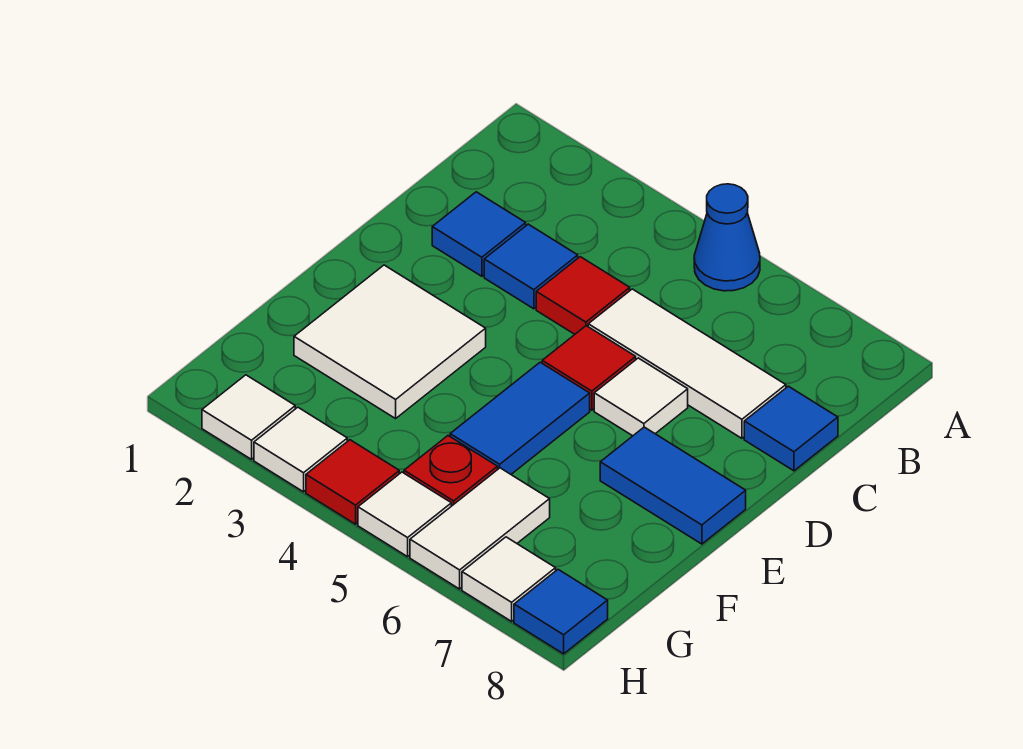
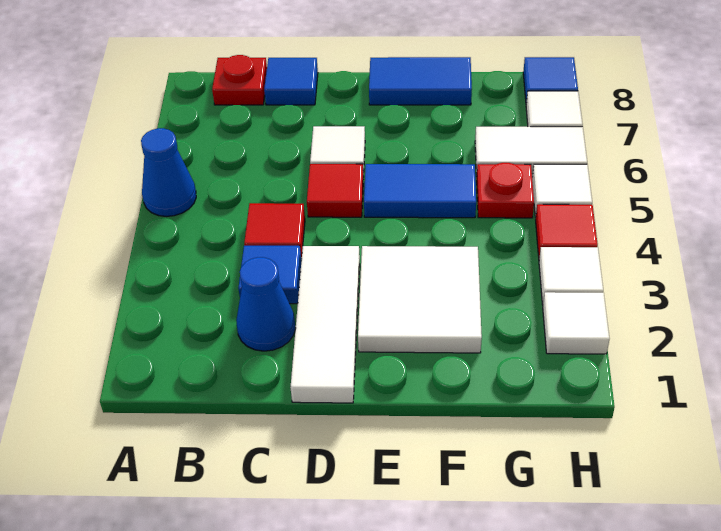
none -> red plate B8 level 1
blue tile C2 level 1 -> blue cone C2 level 1
white tile C5:C7 level 1 -> white tile D1:D3 level 1
blue tile E7:E8 level 1 -> blue tile E8:F8 level 1

